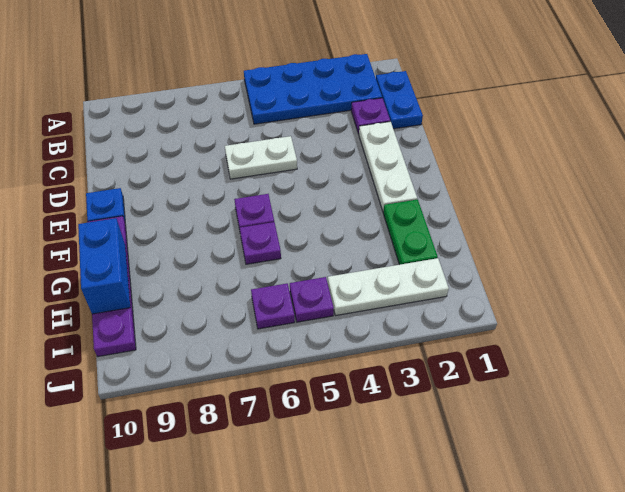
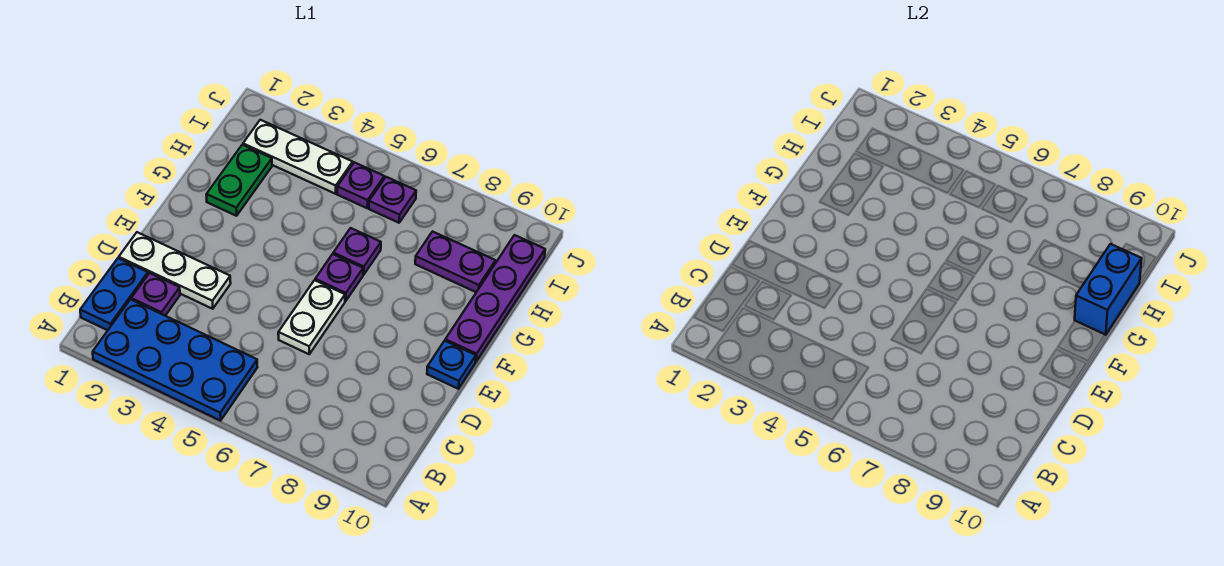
white plate D2:F2 level 1 -> white plate D1:D3 level 1
white plate D5:D6 level 1 -> white plate D6:E6 level 1
none -> purple plate H8:H9 level 1

